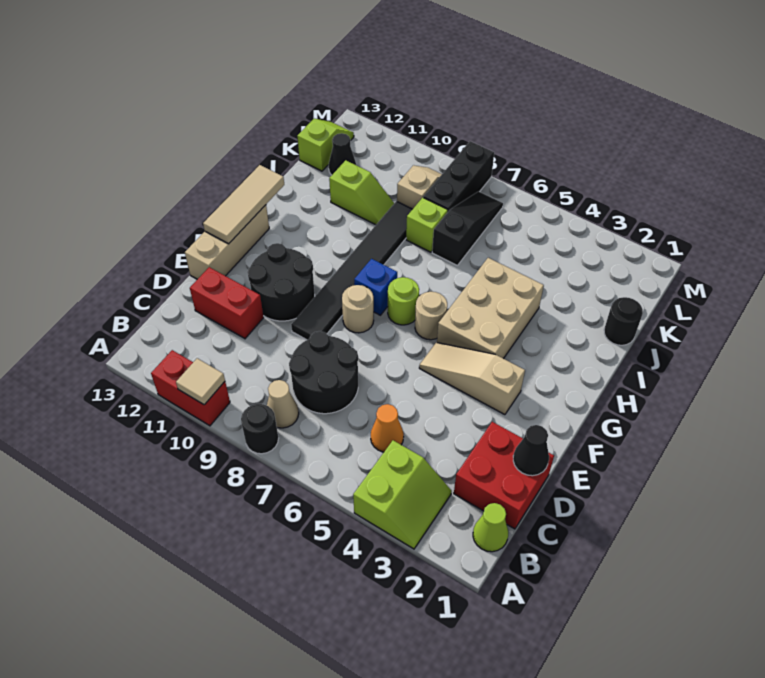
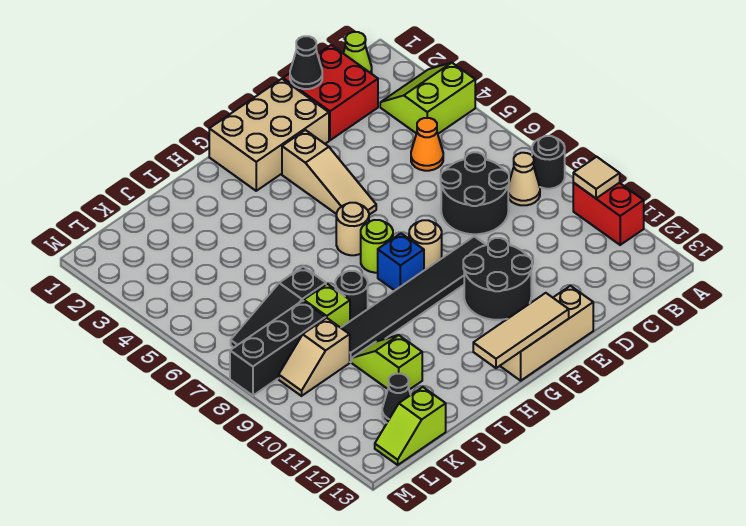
red brick D11:D12 level 1 -> none
tan brick G4:I5 level 1 -> tan brick E1:G2 level 1
black round brick J1 level 1 -> black round brick I8 level 1

